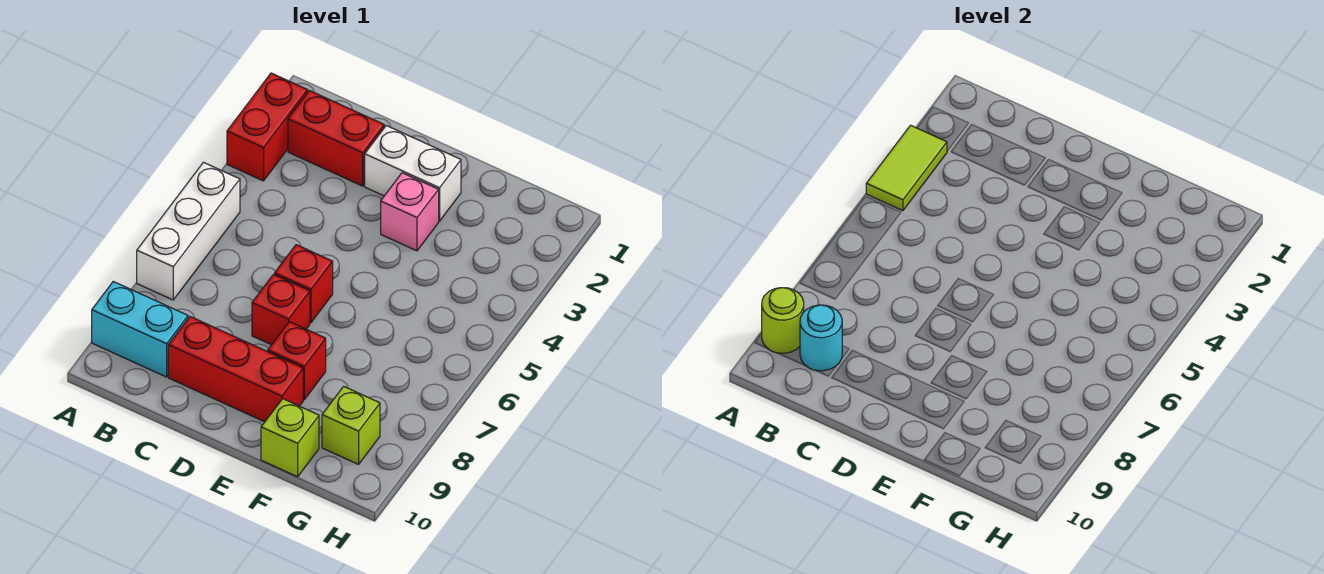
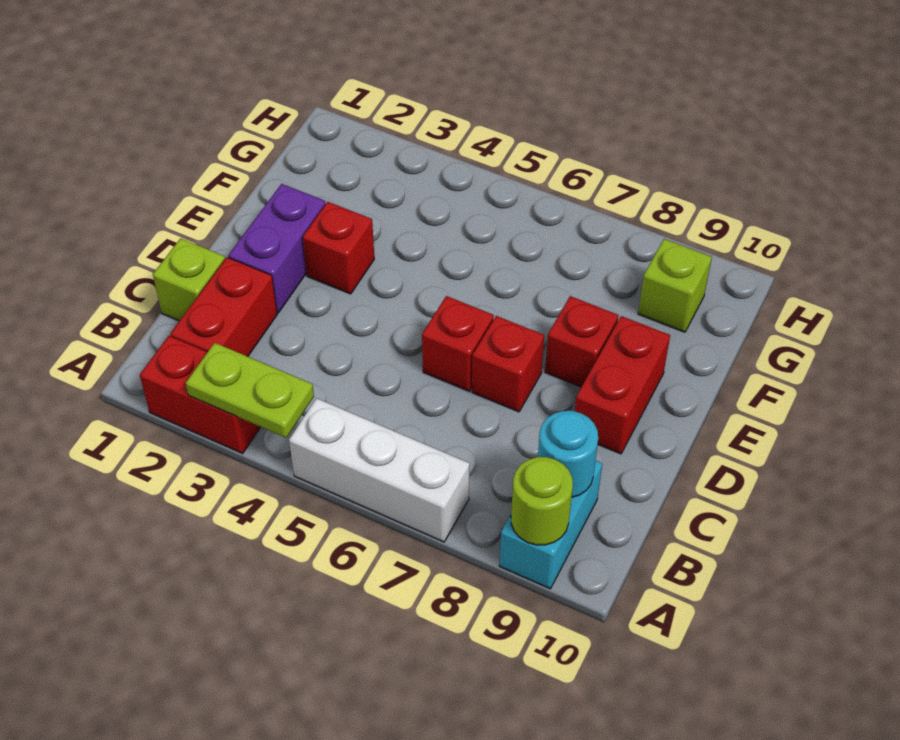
lime tile A3:A4 level 2 -> lime plate A3:A4 level 2
red brick C9:E9 level 1 -> red brick D9:E9 level 1
white brick D2:E2 level 1 -> purple brick D2:E2 level 1
pink brick E3 level 1 -> red brick E3 level 1
lime brick F10 level 1 -> lime brick C1 level 1

